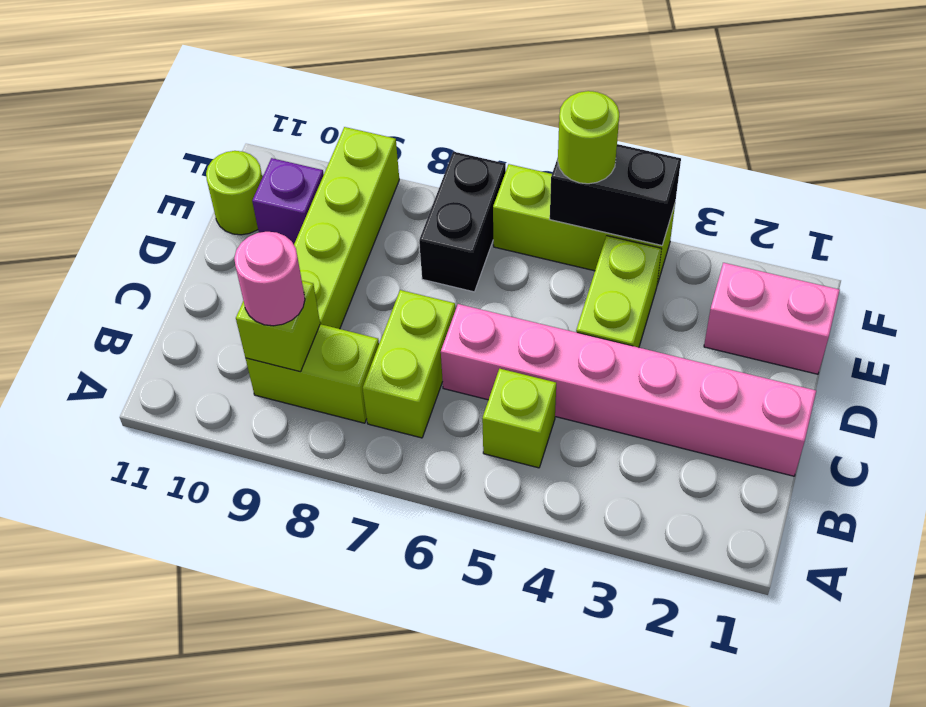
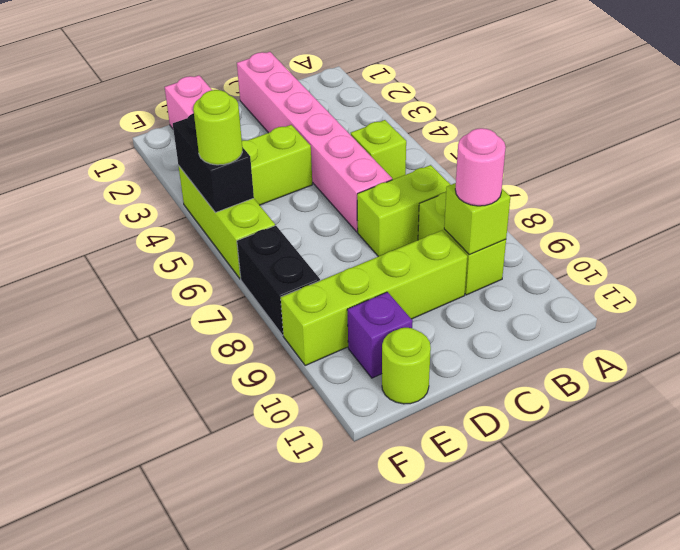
black brick E7:F7 level 1 -> black brick F7:F8 level 1

